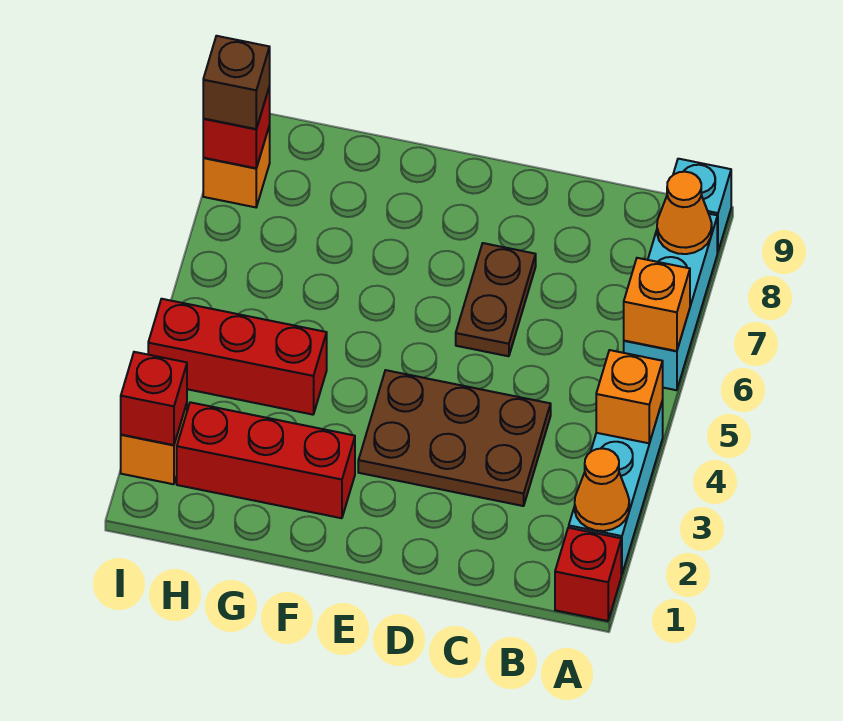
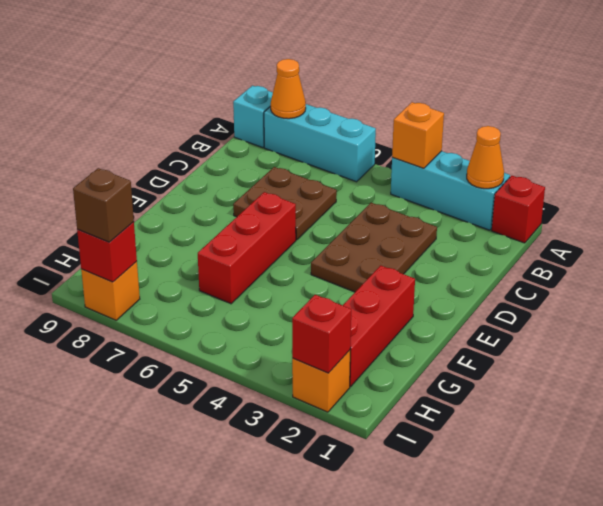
orange brick A6 level 2 -> none
brown plate D6:D7 level 1 -> brown plate C6:D7 level 1
red brick G4:I4 level 1 -> red brick E6:G6 level 1

